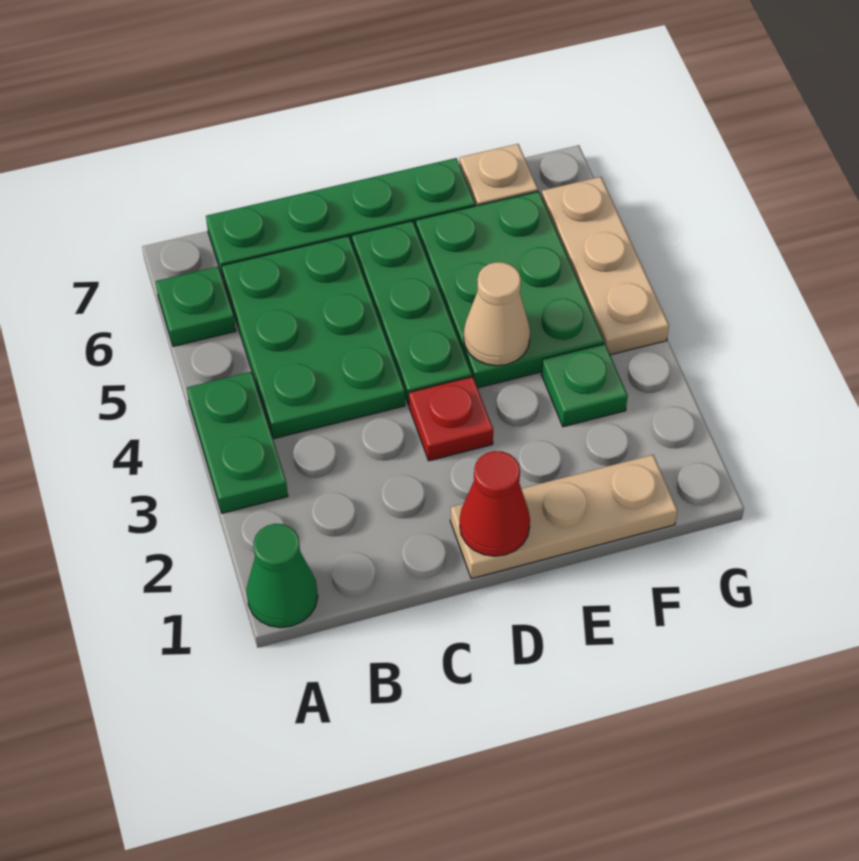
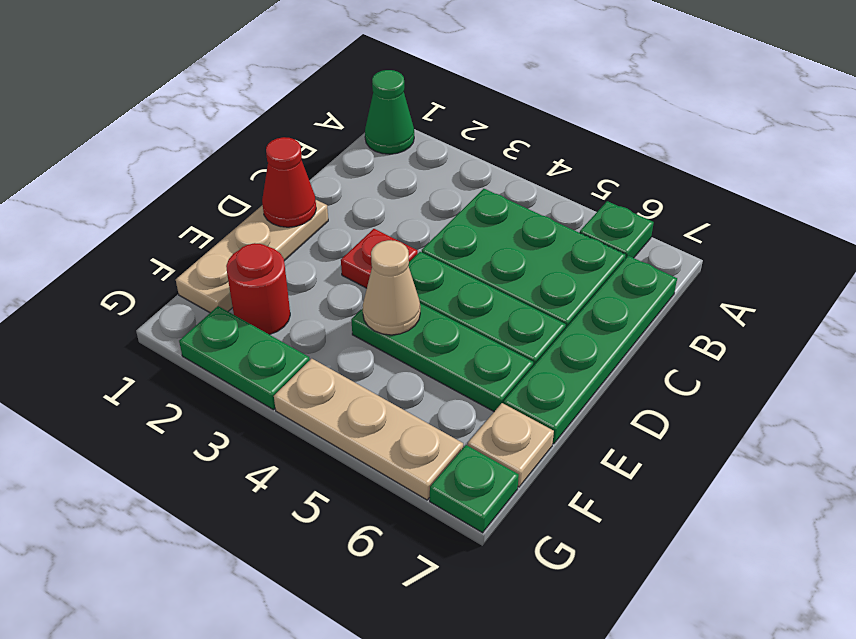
green plate A3:A4 level 1 -> green plate G2:G3 level 1
green plate E4:F6 level 1 -> green plate E4:E6 level 1
none -> red round brick F2 level 1
green plate F3 level 1 -> green plate G7 level 1

